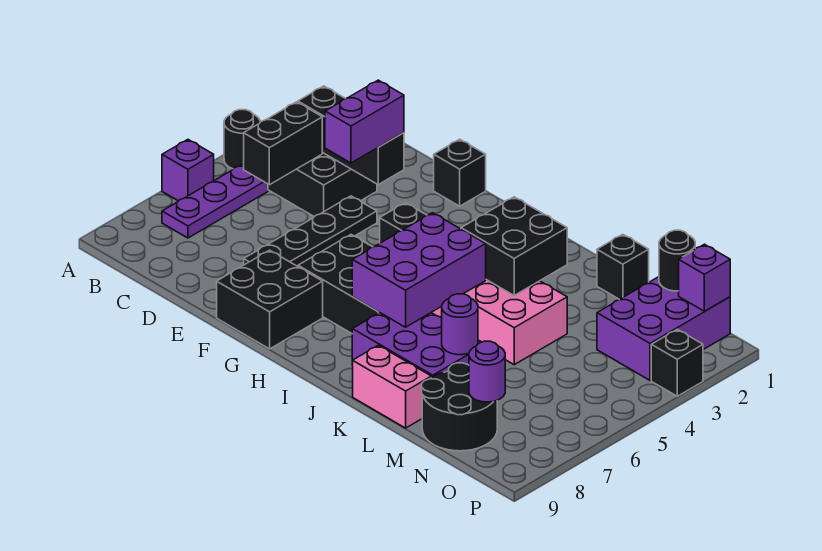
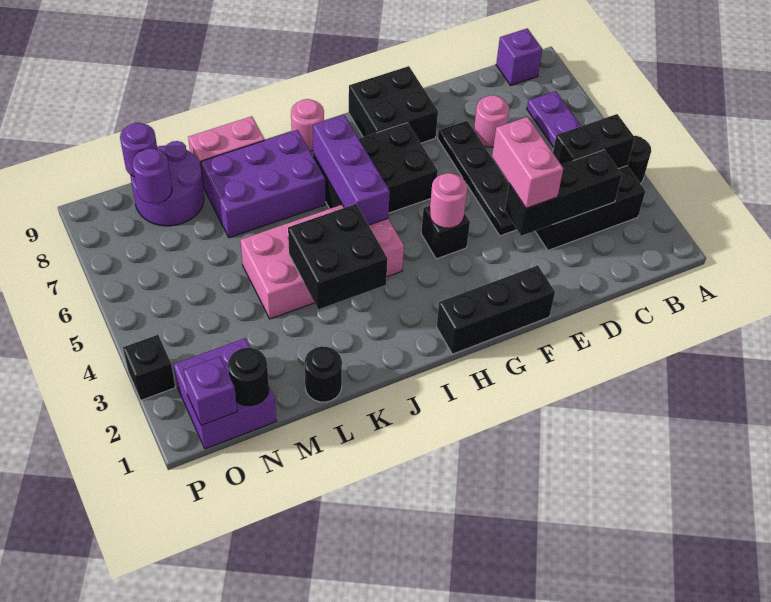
purple brick A6 level 1 -> purple brick B9 level 1
black brick C4:C5 level 2 -> black brick B4:C4 level 2
none -> pink round brick D7 level 1
purple brick E3:E4 level 3 -> pink brick E3:E4 level 3
black brick F1 level 1 -> black brick F1:H1 level 1
none -> pink round brick G4 level 2
purple brick I5:J7 level 2 -> purple brick I5:I7 level 2
none -> pink round brick I9 level 1
black brick L1 level 1 -> black round brick L1 level 1
purple round brick L7 level 2 -> purple round brick N9 level 2
black round brick M8:N9 level 1 -> purple round brick M8:N9 level 1
purple brick N1:O3 level 1 -> purple brick N1:O2 level 1

